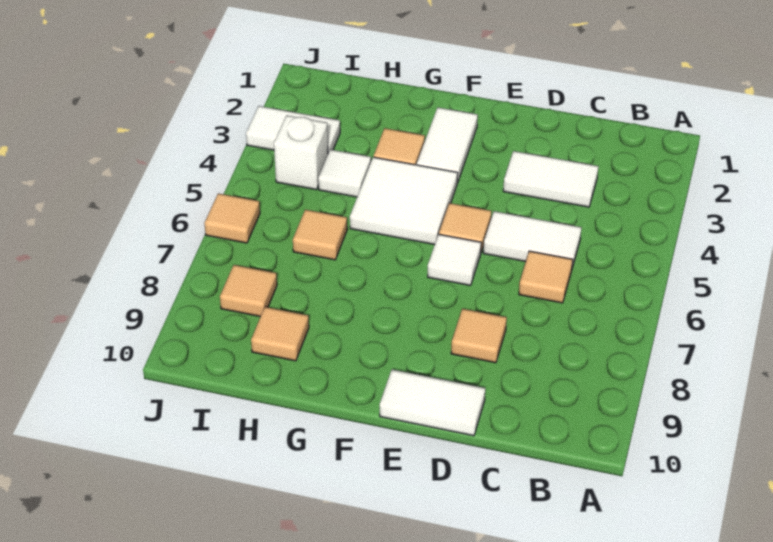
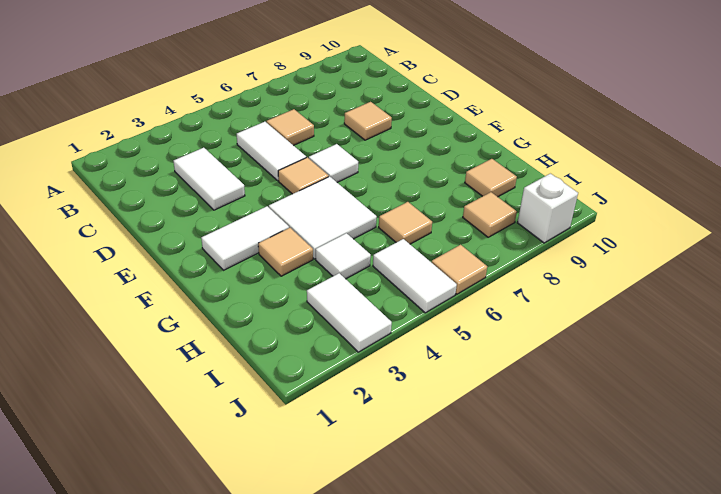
white tile D10:E10 level 1 -> white tile I5:J5 level 1
white brick I4 level 1 -> white brick J9 level 1

